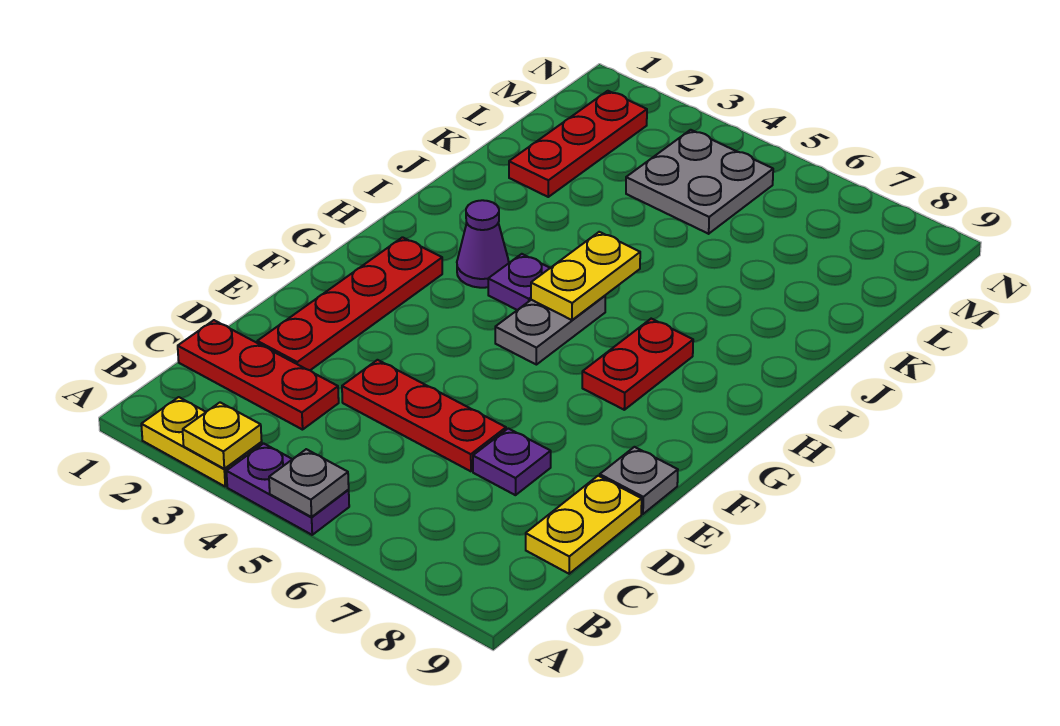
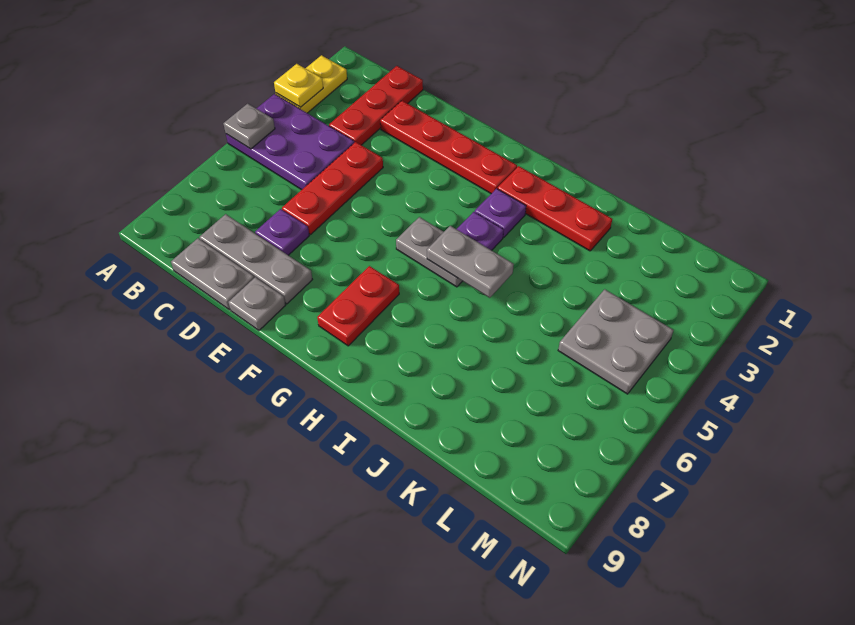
purple plate A4:A5 level 1 -> purple plate A4:C5 level 1
none -> grey plate C8:E8 level 1
yellow plate C9:D9 level 1 -> grey plate C9:D9 level 1
red plate G7:H7 level 1 -> red plate G7:G8 level 1
purple cone H3 level 1 -> purple plate H3 level 1
yellow plate H5:I5 level 2 -> grey plate H5:I5 level 2
red plate K2:M2 level 1 -> red plate H2:J2 level 1

